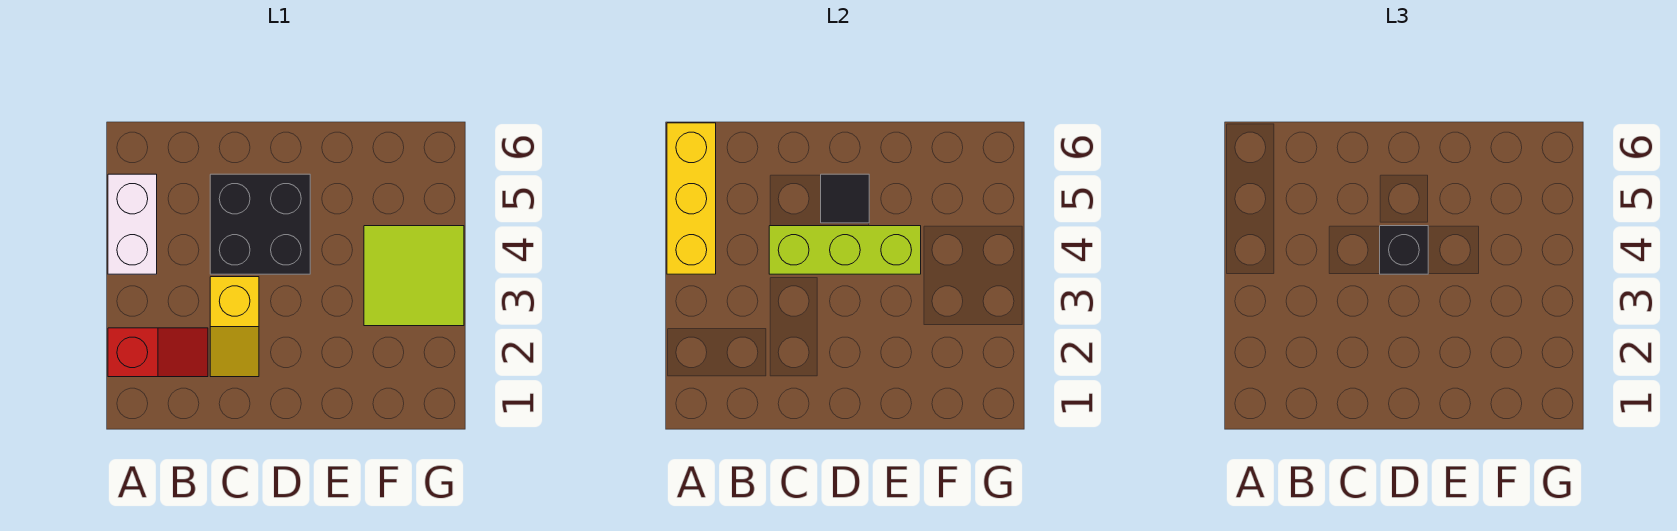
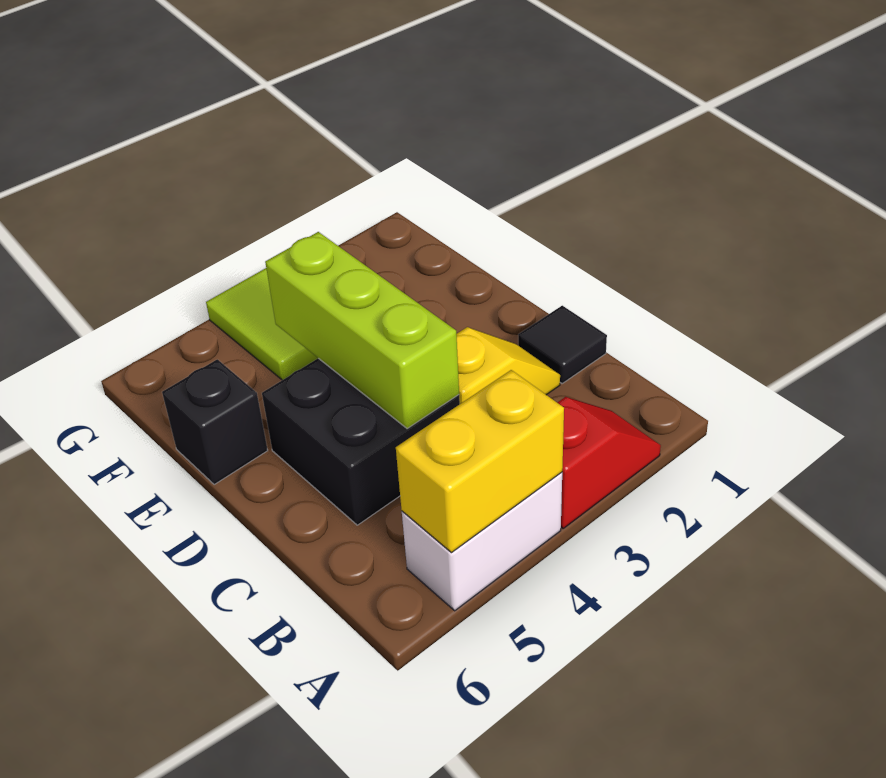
red slope A2:B2 level 1 top A -> red slope A2:A3 level 1 top 3
yellow brick A4:A6 level 2 -> yellow brick A4:A5 level 2
black brick D4 level 3 -> black brick E6 level 1
black tile D5 level 2 -> black tile C1 level 1

